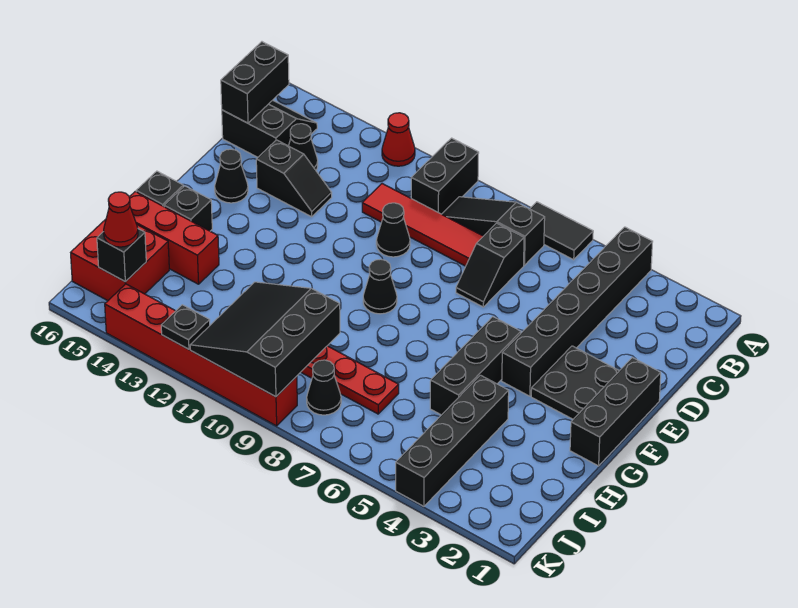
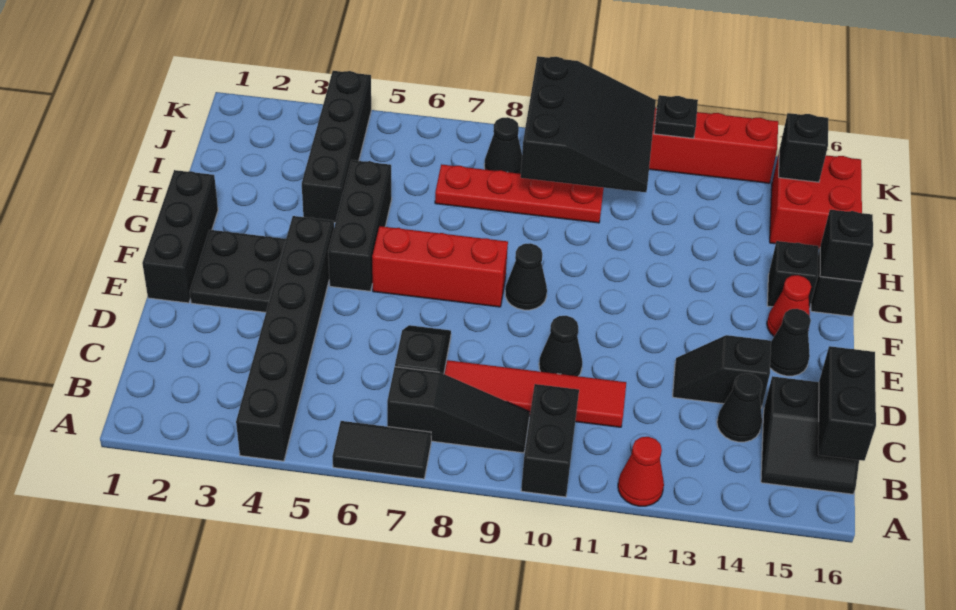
none -> black brick G16 level 2
red brick H14:H16 level 1 -> red brick F6:F8 level 1
red cone J15 level 3 -> red cone F15 level 1

